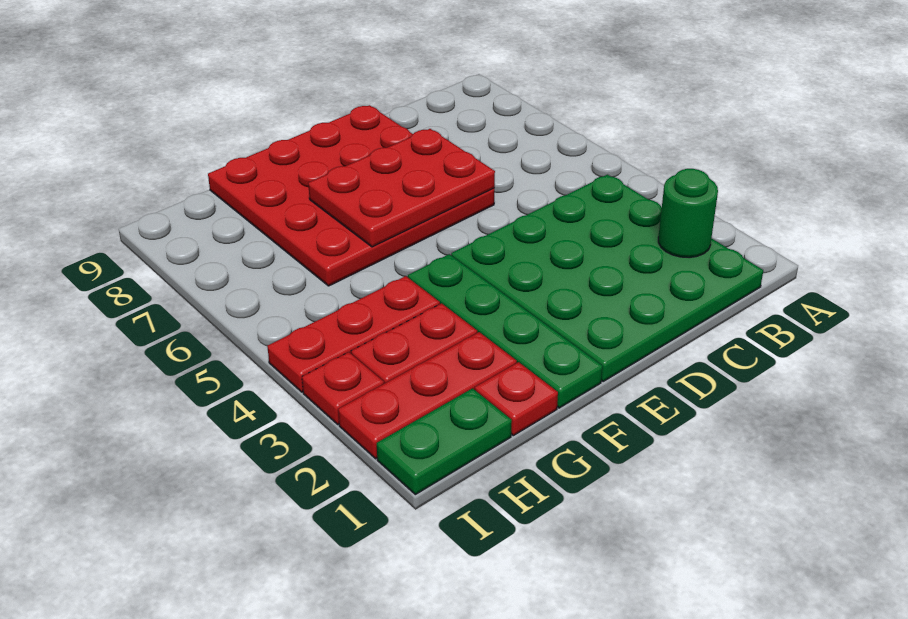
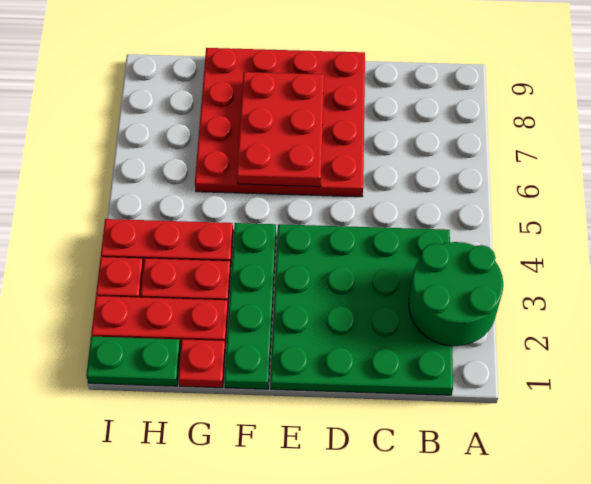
green round brick B2 level 2 -> green round brick A2:B3 level 2
red plate D6:F7 level 2 -> red plate E6:F8 level 2

